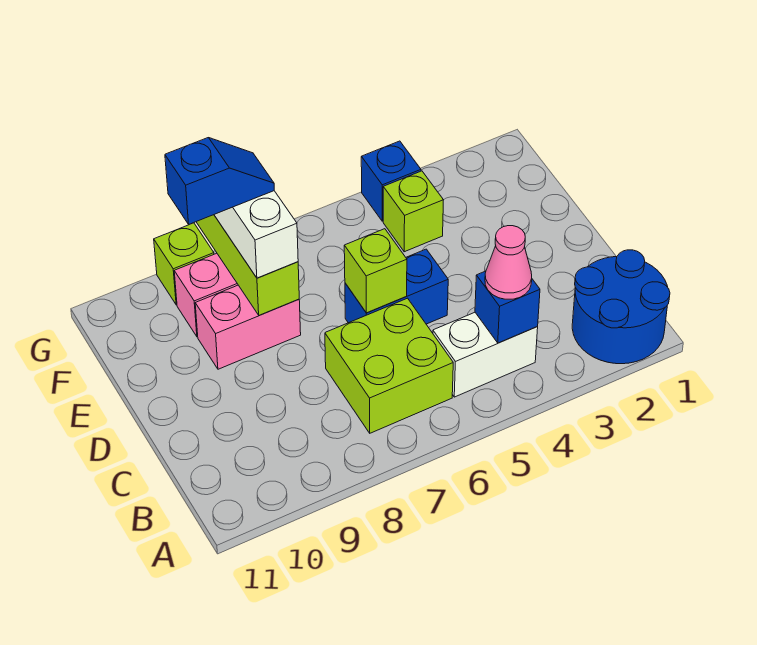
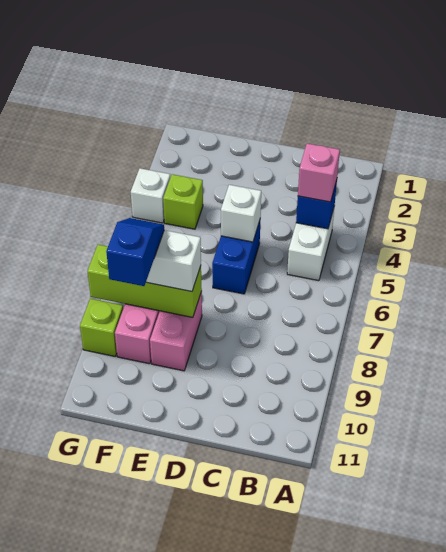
blue round brick A1:B2 level 1 -> none
pink cone B4 level 3 -> pink brick B4 level 3
lime brick B6:C7 level 1 -> none
none -> white brick D5 level 2
lime brick D6 level 2 -> none
blue brick G4 level 1 -> white brick G4 level 1

